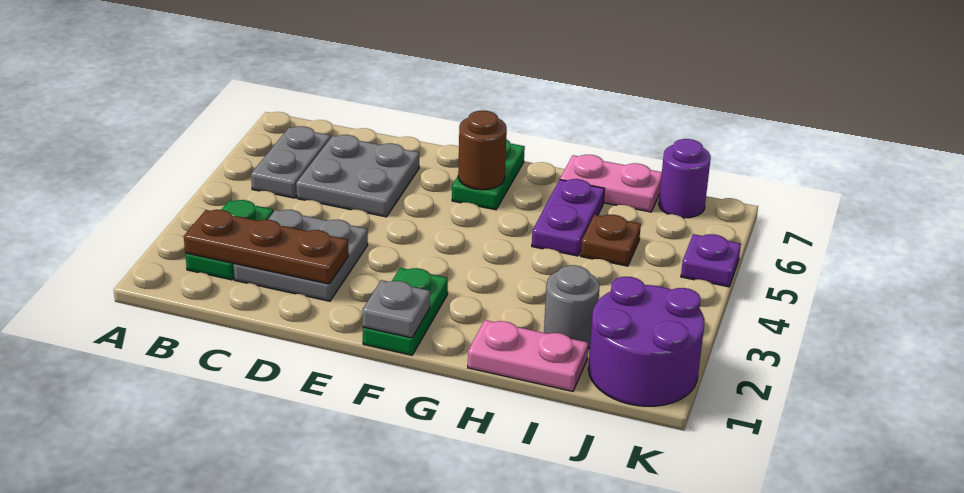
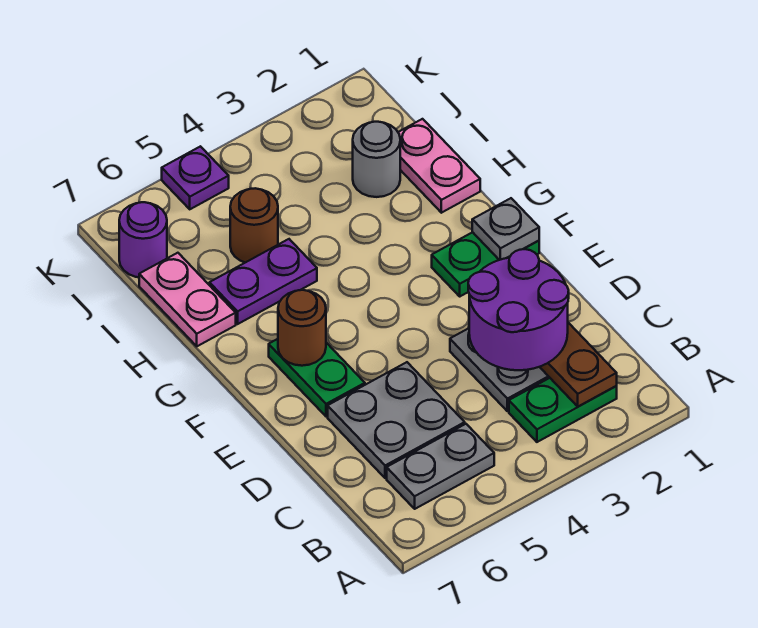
green plate F6:F7 level 1 -> green plate E6:F6 level 1
brown plate I5 level 1 -> brown round brick I5 level 1
purple round brick J1:K2 level 1 -> purple round brick C2:D3 level 3

